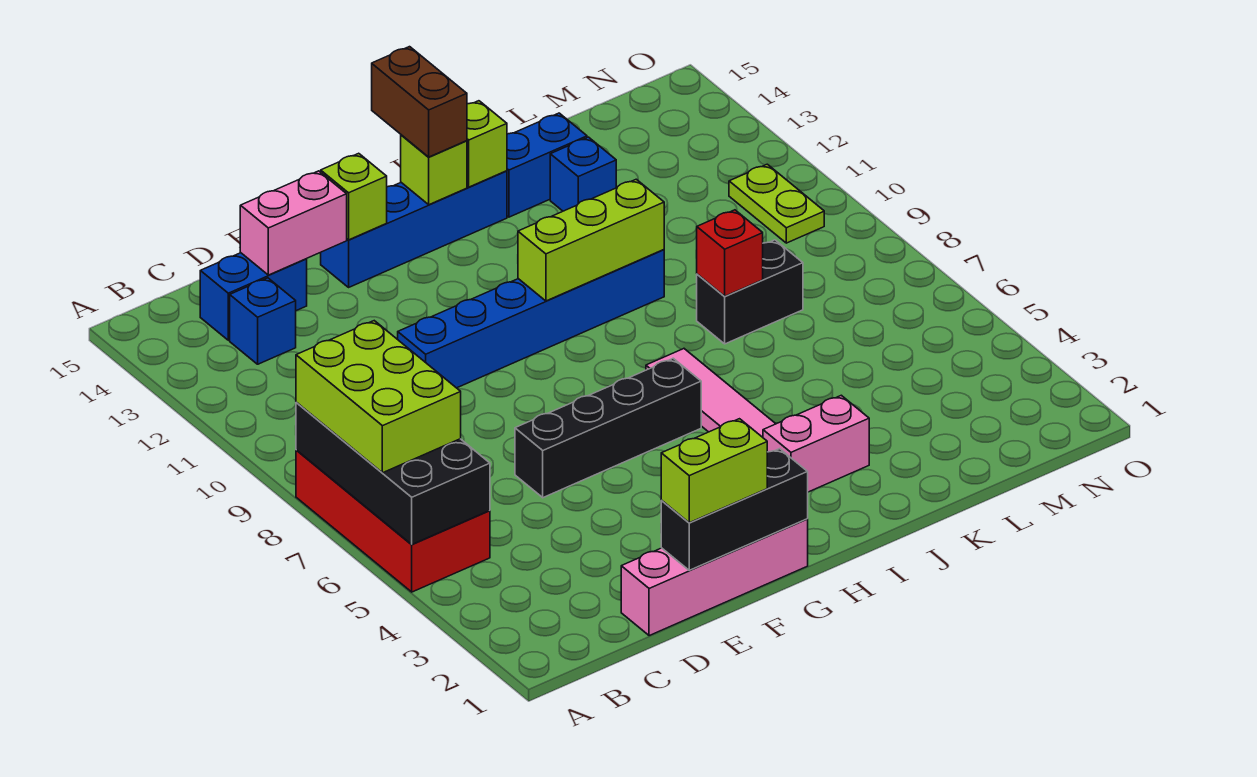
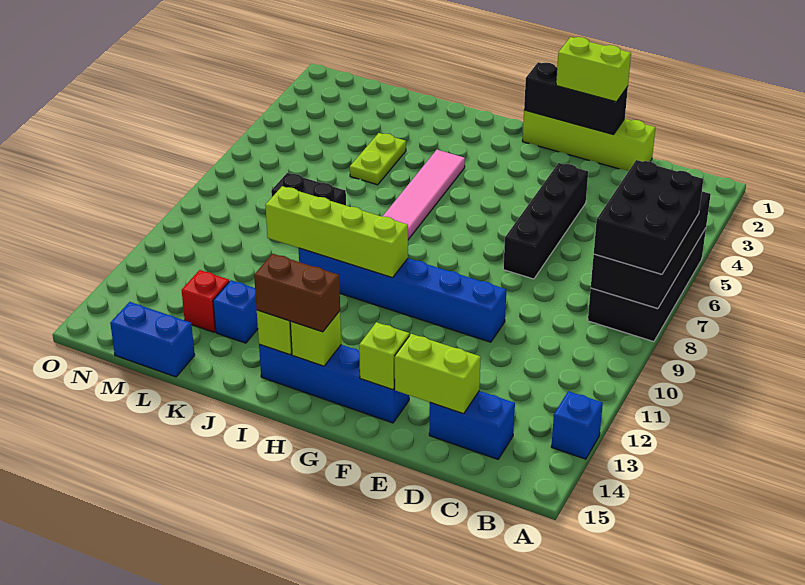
red brick A5:B8 level 1 -> black brick A5:B8 level 1
lime brick A6:B8 level 3 -> black brick A6:B8 level 3
blue brick C13 level 1 -> blue brick A13 level 1
pink brick D1:G1 level 1 -> lime brick D1:G1 level 1
pink brick D14:E14 level 2 -> lime brick D14:E14 level 2
black brick E6:H6 level 1 -> black brick E4:E7 level 1
lime brick H10:J10 level 2 -> lime brick H10:K10 level 2
brown brick H14:H15 level 3 -> brown brick H14:I14 level 3
pink brick I3:J3 level 1 -> none
blue brick J14:K14 level 1 -> blue brick L15:M15 level 1
red brick K8 level 2 -> red brick L13 level 1
lime plate N10:N11 level 1 -> lime plate K4:K5 level 1

